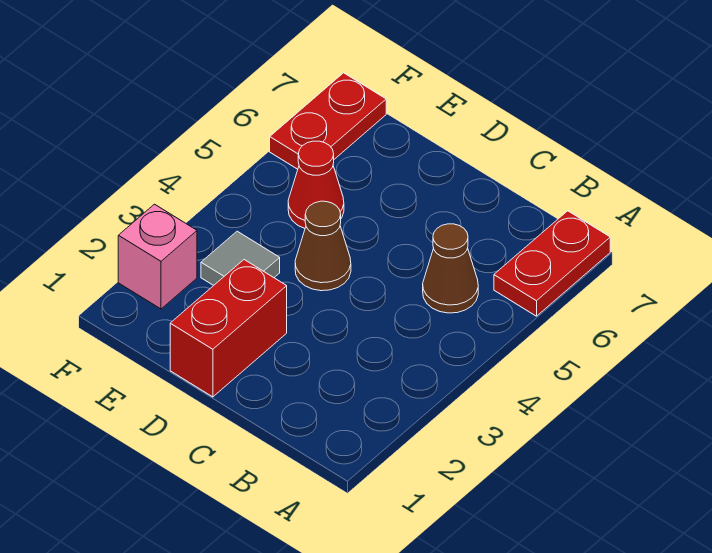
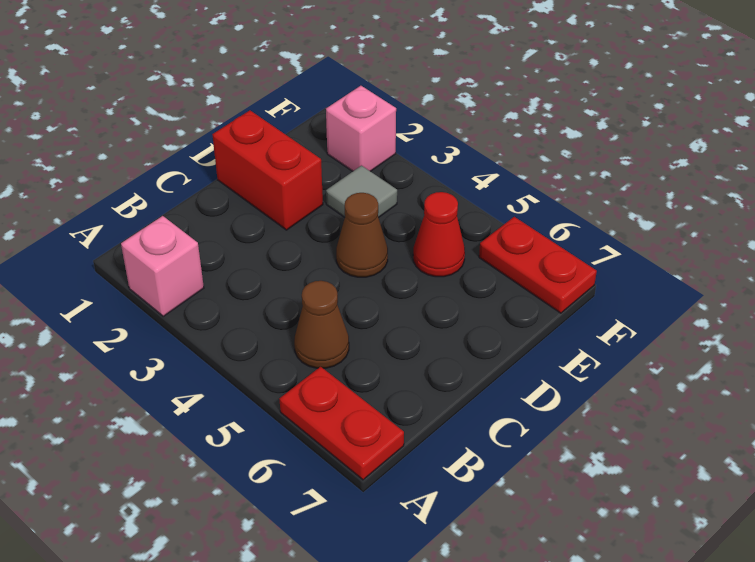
none -> pink brick A2 level 1

